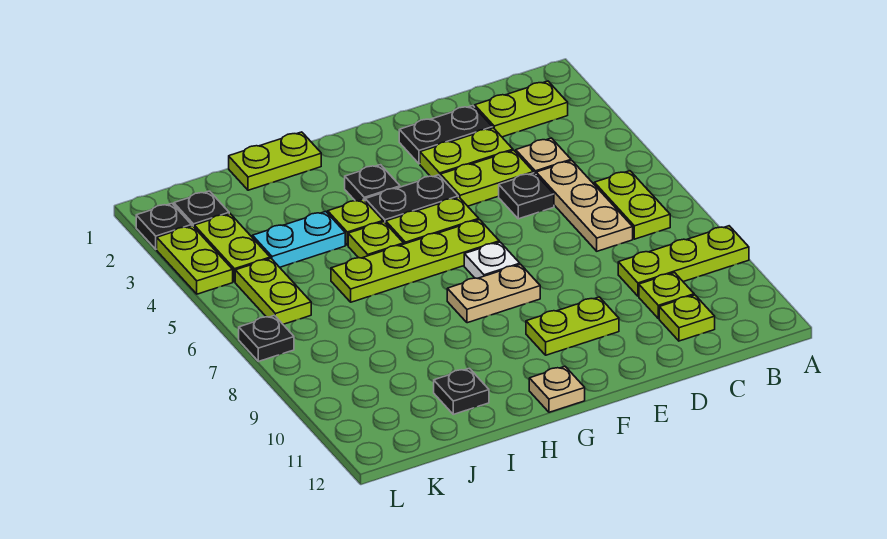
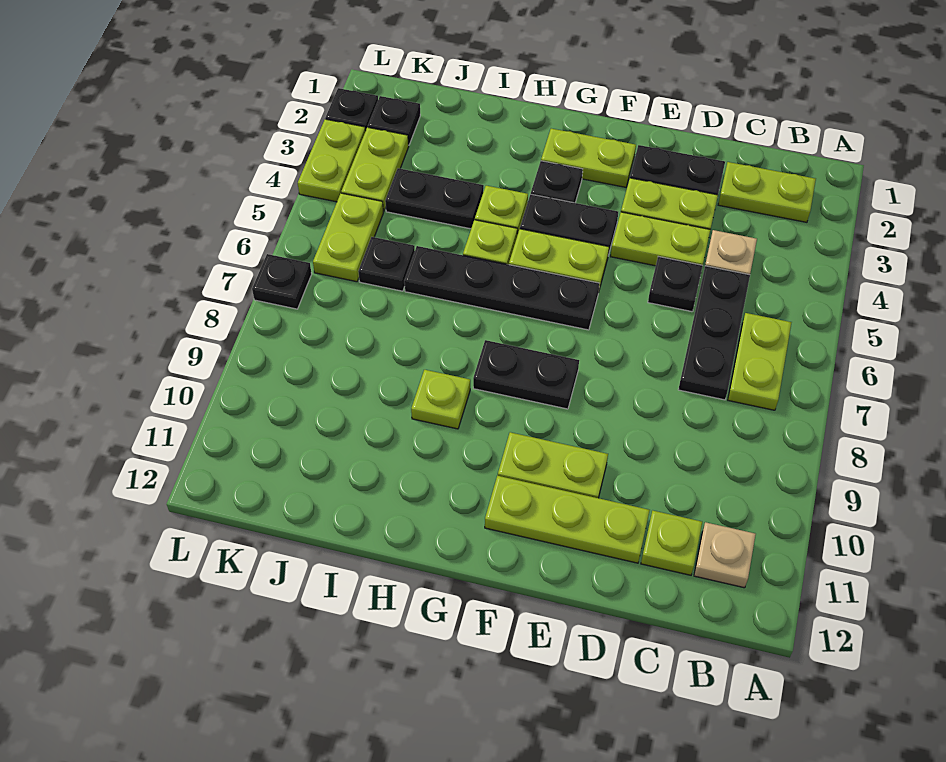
lime plate A9:C9 level 1 -> lime plate D11:F11 level 1
tan plate C5:C7 level 1 -> black plate C5:C7 level 1
lime plate C10 level 1 -> lime plate H9 level 1
lime plate F6:I6 level 1 -> black plate F6:I6 level 1
white plate F7 level 1 -> none
tan plate F8:G8 level 1 -> black plate F8:G8 level 1
tan plate G12 level 1 -> tan plate B11 level 1
lime plate H1:I1 level 1 -> lime plate F2:G2 level 1
cyan plate I4:J4 level 1 -> black plate I4:J4 level 1
black plate I11 level 1 -> black plate J6 level 1

